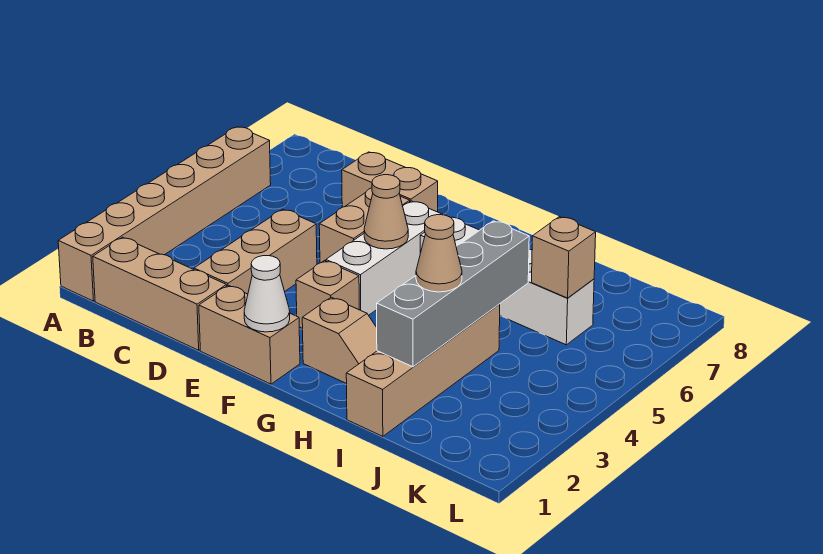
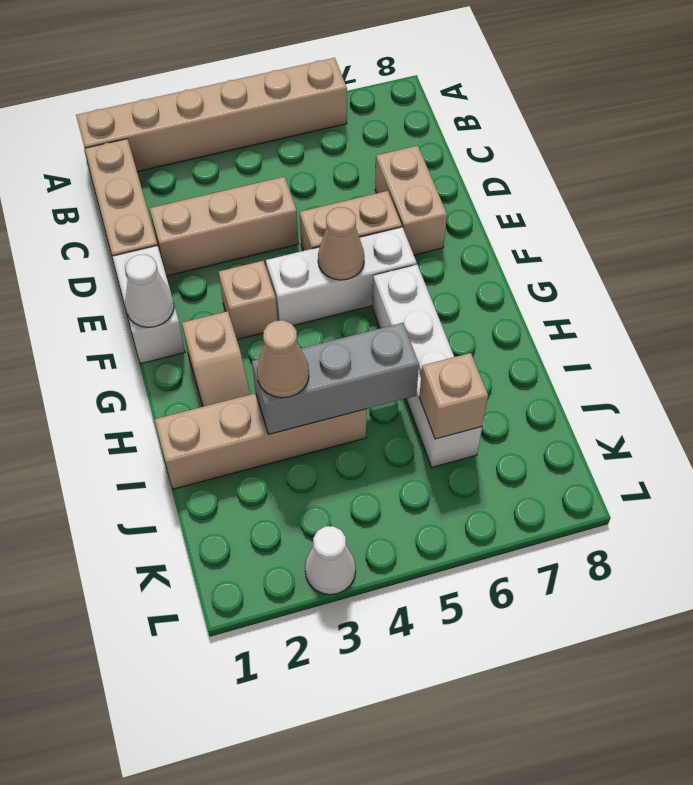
tan brick E1:F1 level 1 -> white brick E1:F1 level 1
grey brick I2:I5 level 2 -> grey brick I3:I5 level 2
none -> white cone L3 level 1

